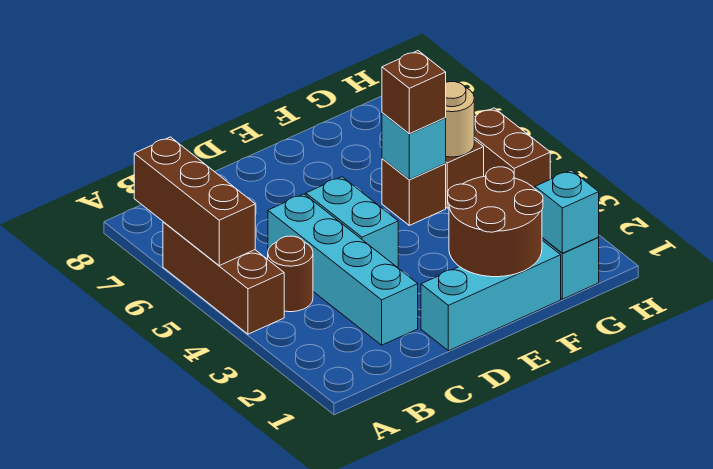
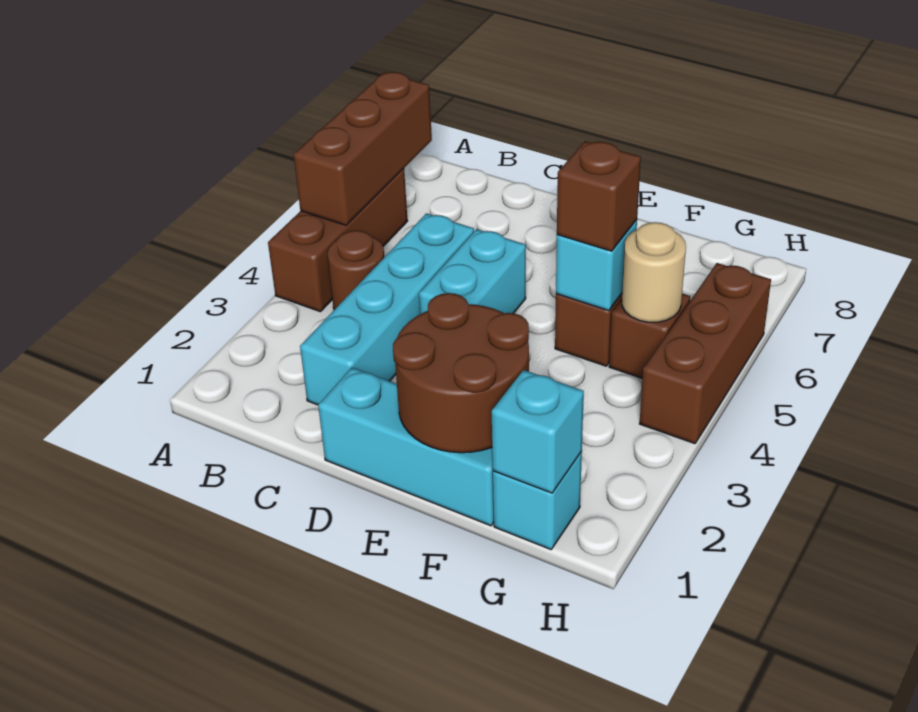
brown brick H4:H5 level 1 -> brown brick H4:H6 level 1

